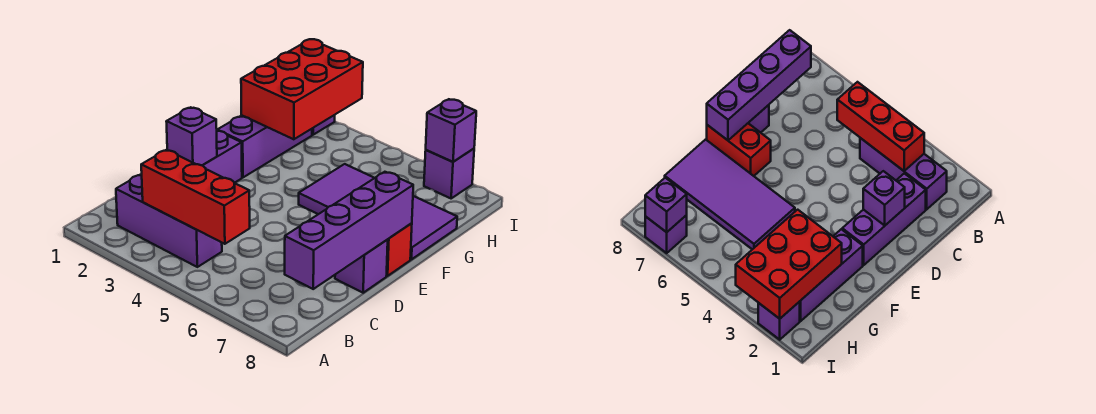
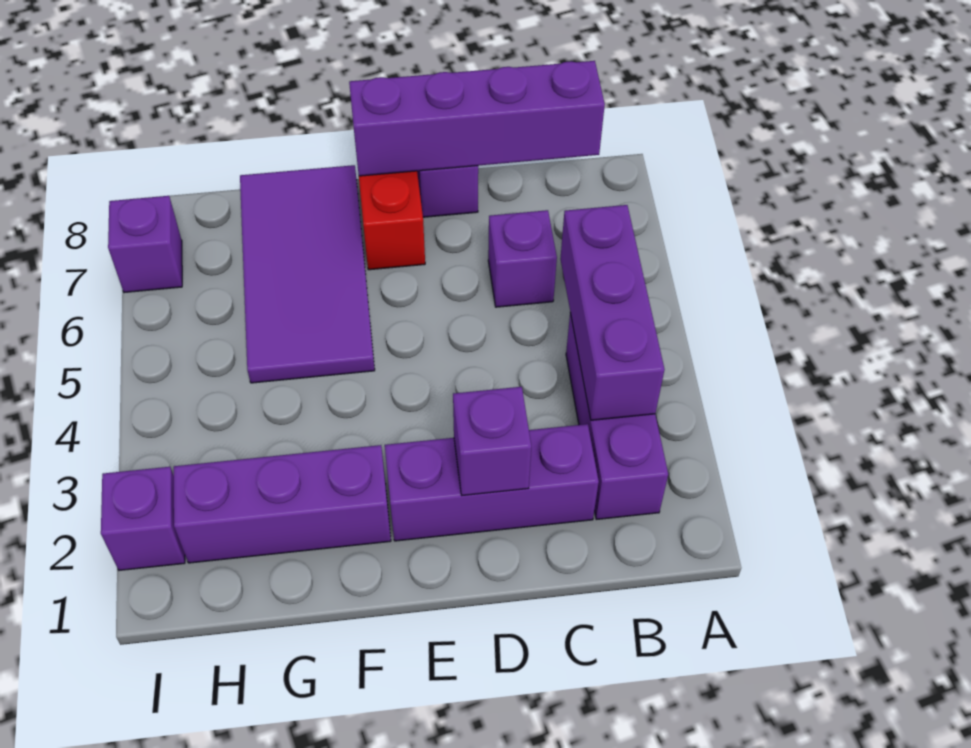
red brick B3:B5 level 2 -> purple brick B3:B5 level 2
red brick G2:I3 level 2 -> none
purple brick I7 level 2 -> purple brick C6 level 1

